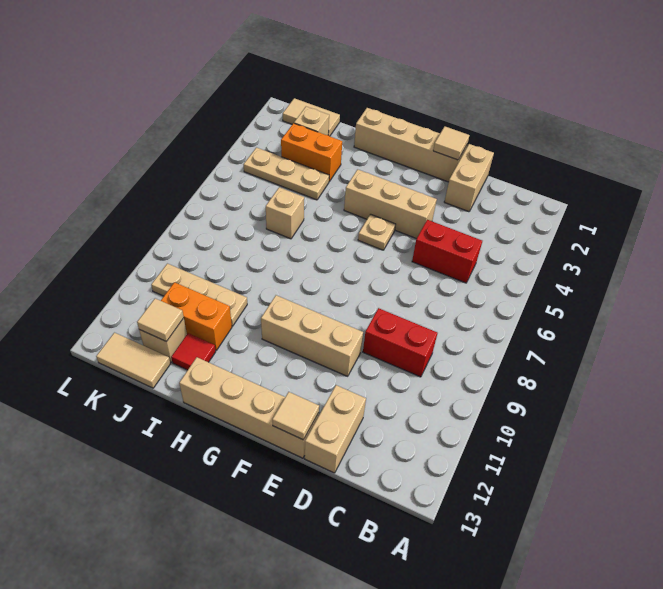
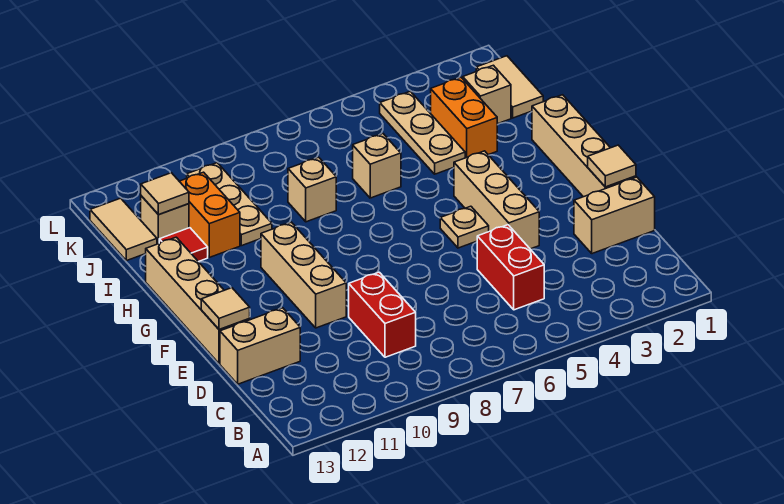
none -> tan brick I8 level 1

